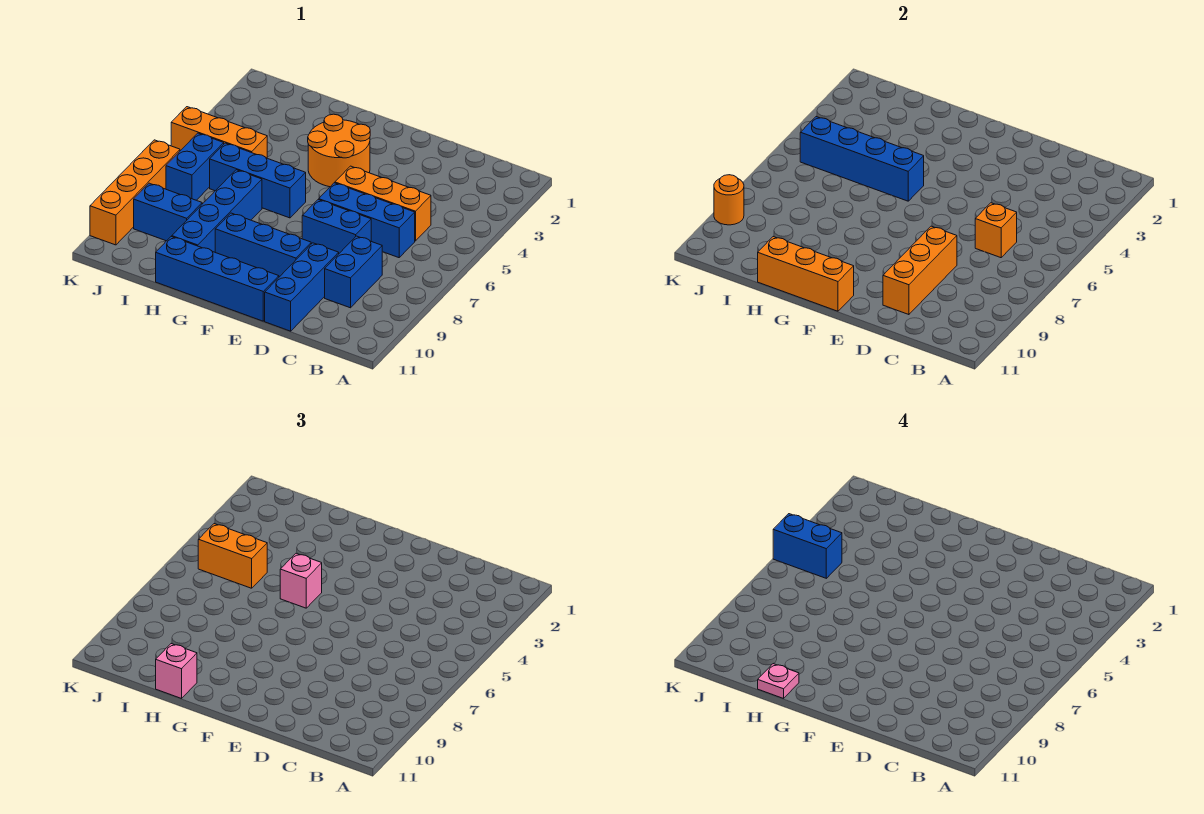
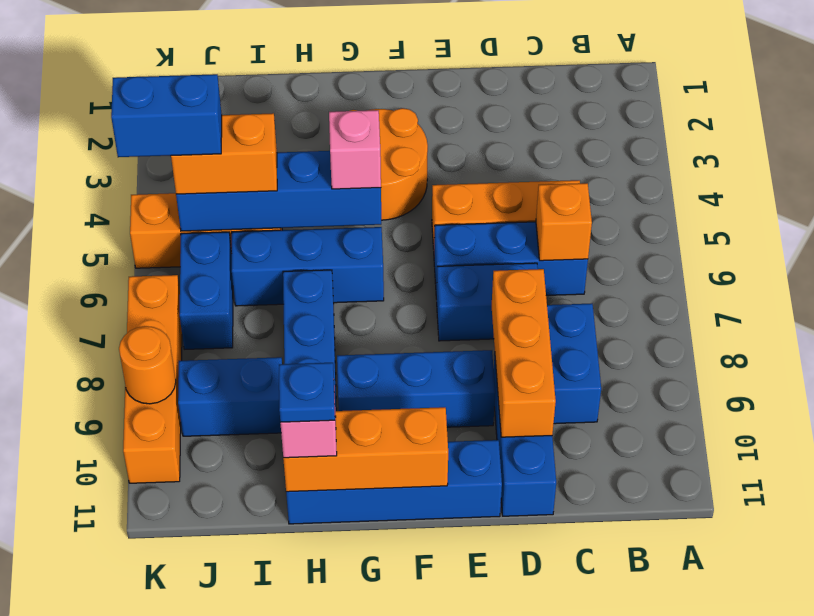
pink plate H11 level 4 -> blue plate H11 level 4

